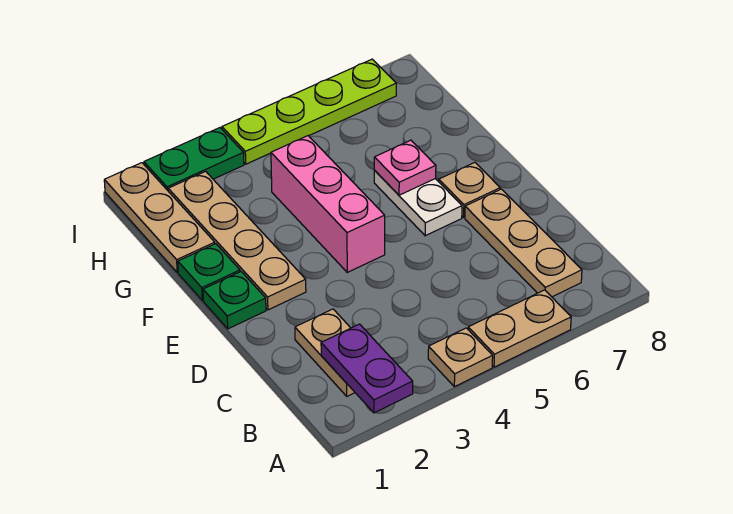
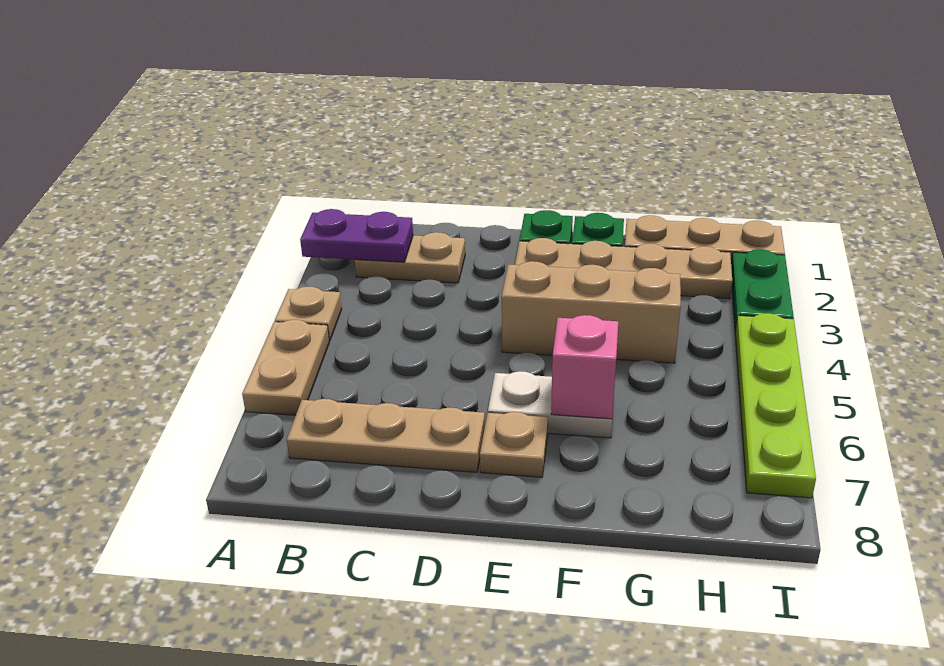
pink brick E4:G4 level 1 -> tan brick E4:G4 level 1
pink plate F6 level 2 -> pink brick F6 level 2

